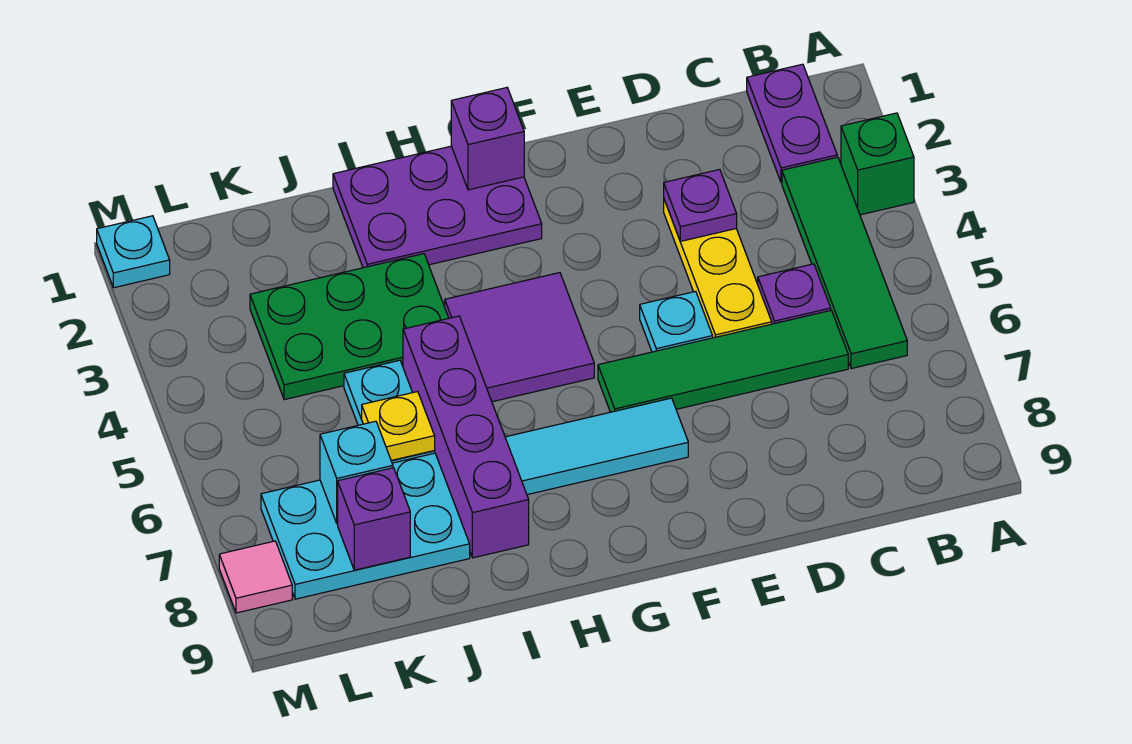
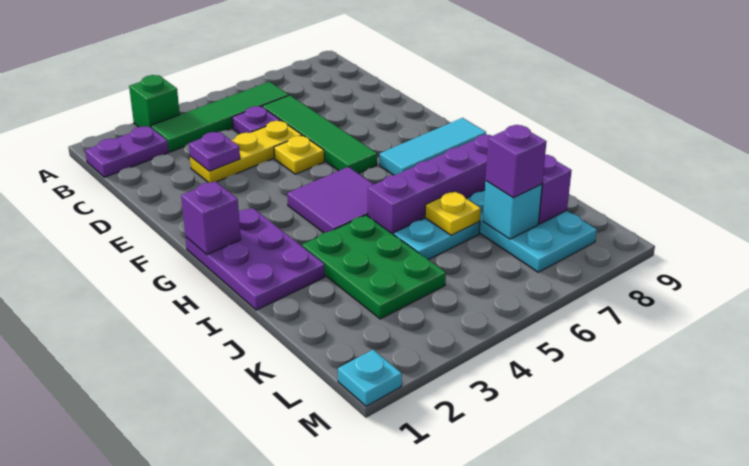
cyan plate E5 level 1 -> yellow plate E5 level 1
cyan tile F7:H7 level 1 -> cyan tile G7:G9 level 1
none -> purple brick K7 level 3
pink tile M8 level 1 -> none

